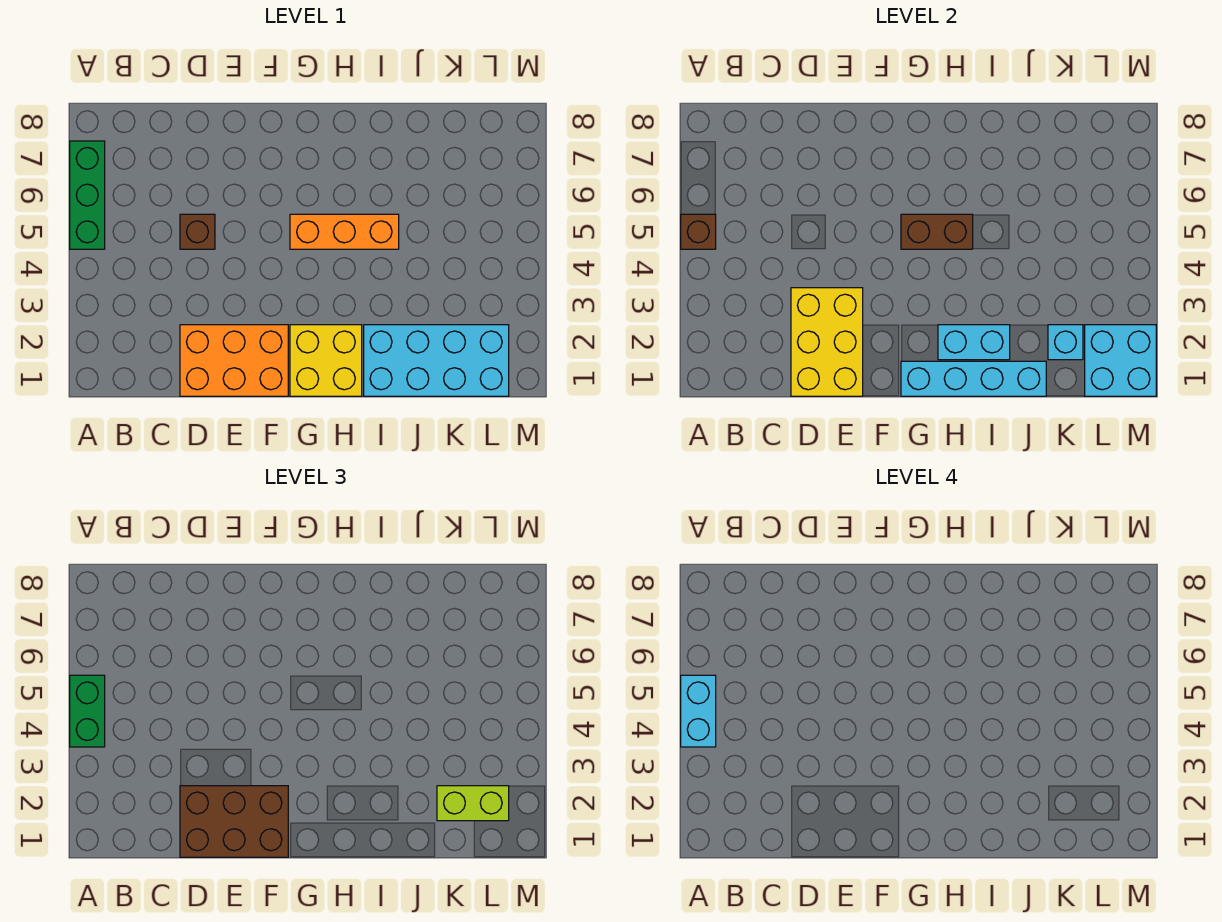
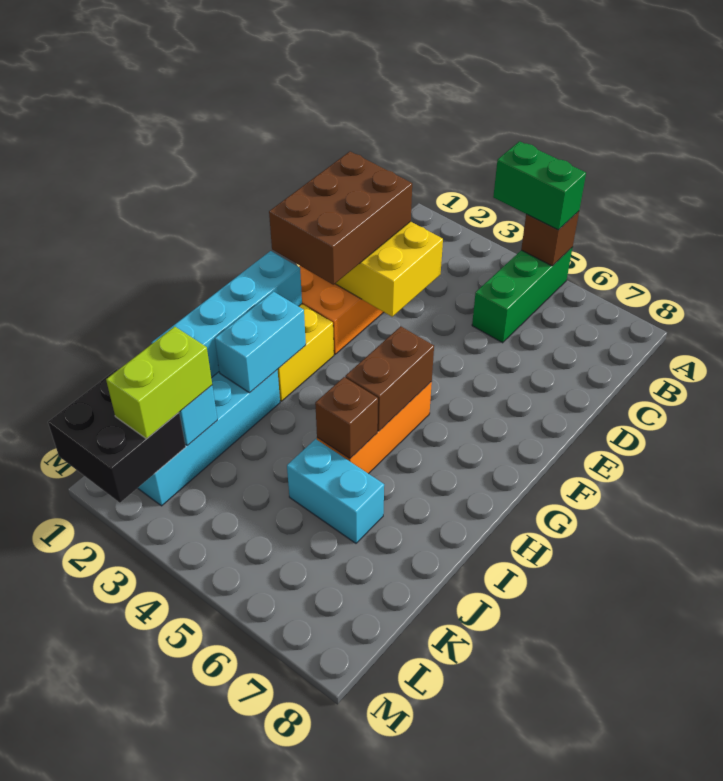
cyan brick A4:A5 level 4 -> cyan brick J5:J6 level 1
green brick A5:A7 level 1 -> green brick A5:C5 level 1
brown brick D5 level 1 -> brown brick I5 level 2
cyan brick L1:M2 level 2 -> black brick L1:M2 level 2

